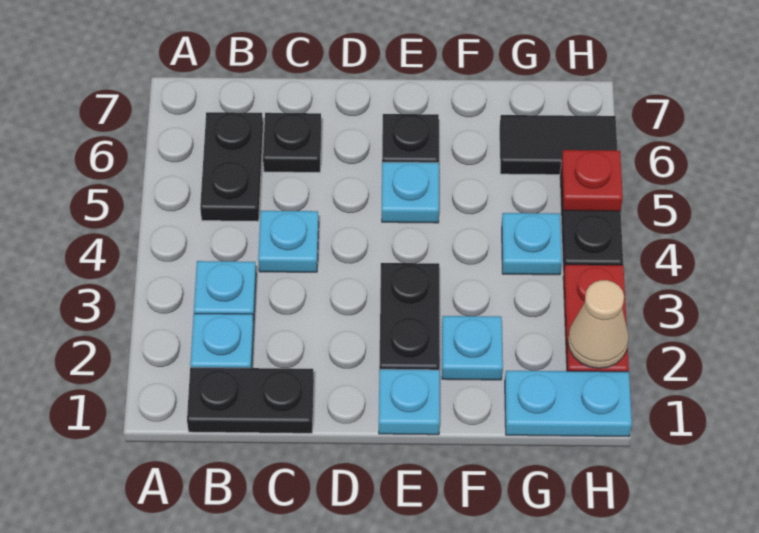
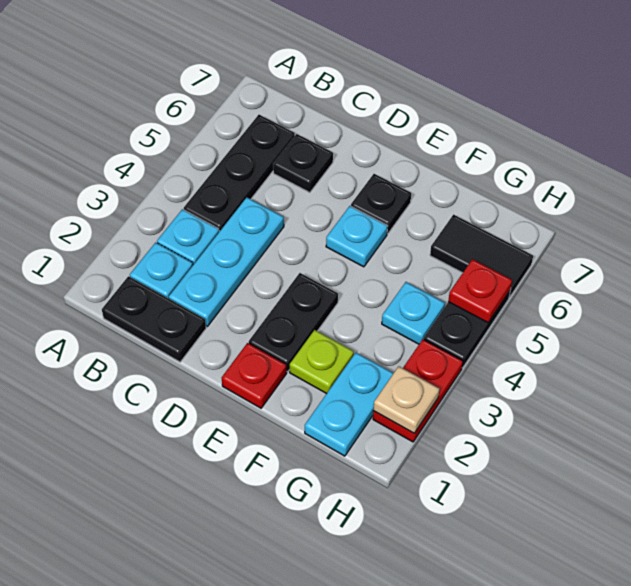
black plate B5:B6 level 1 -> black plate B4:B6 level 1
cyan plate C4 level 1 -> cyan plate C2:C4 level 1
cyan plate E1 level 1 -> red plate E1 level 1
cyan plate F2 level 1 -> lime plate F2 level 1
cyan plate G1:H1 level 1 -> cyan plate G1:G2 level 1
tan cone H2 level 2 -> tan plate H2 level 2

